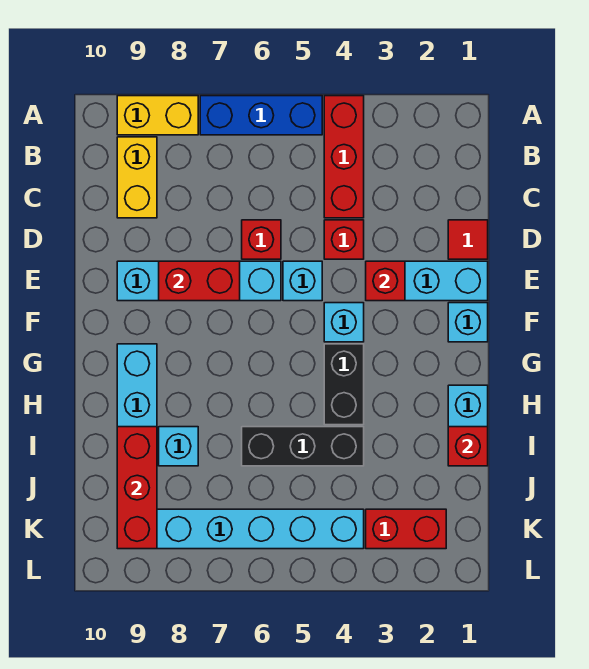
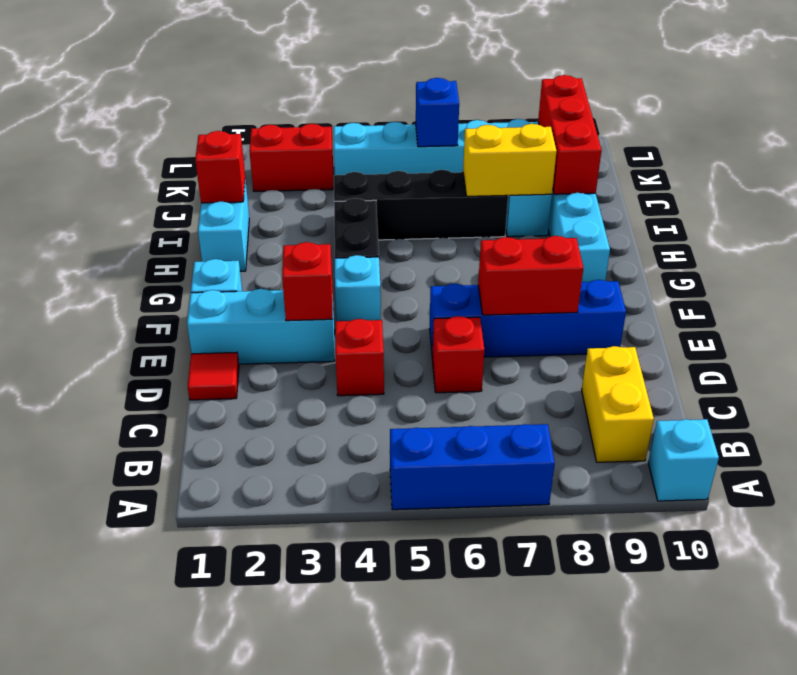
red brick A4:C4 level 1 -> none
yellow brick A8:A9 level 1 -> yellow brick I7:I8 level 2
cyan brick E5 level 1 -> cyan brick A10 level 1
cyan brick E6:E9 level 1 -> blue brick E6:E9 level 1
black brick I4:I6 level 1 -> black brick I4:I7 level 1
none -> blue brick K6 level 2

